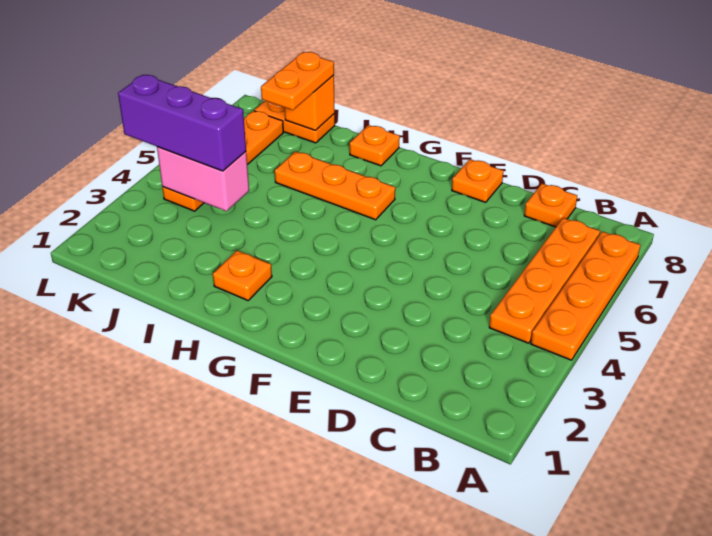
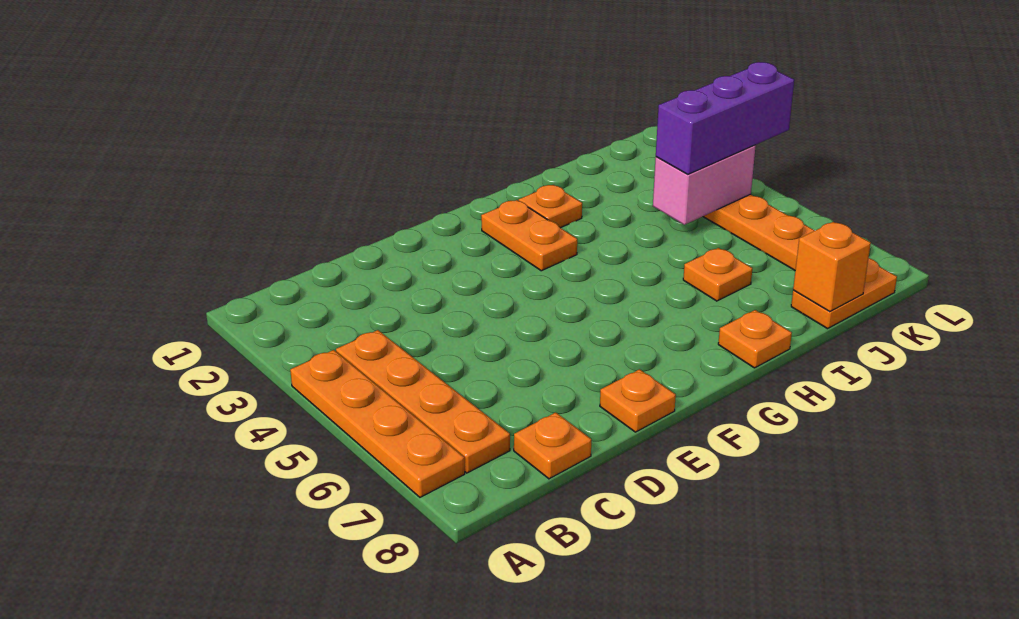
orange plate G6:I6 level 1 -> orange plate I6 level 1
orange plate J7:J8 level 3 -> orange plate G2:G3 level 1

